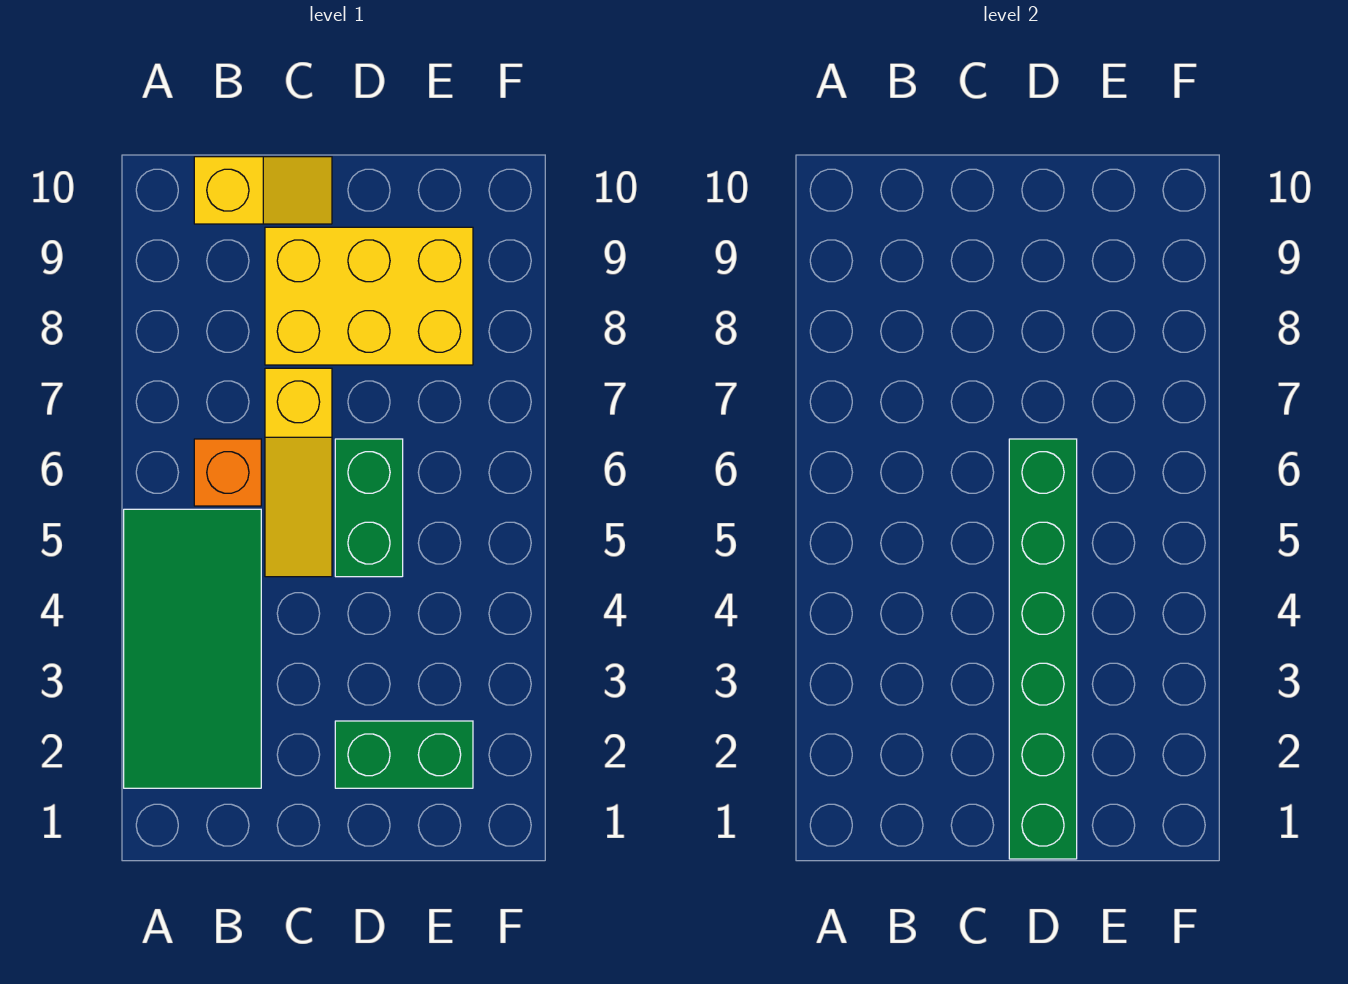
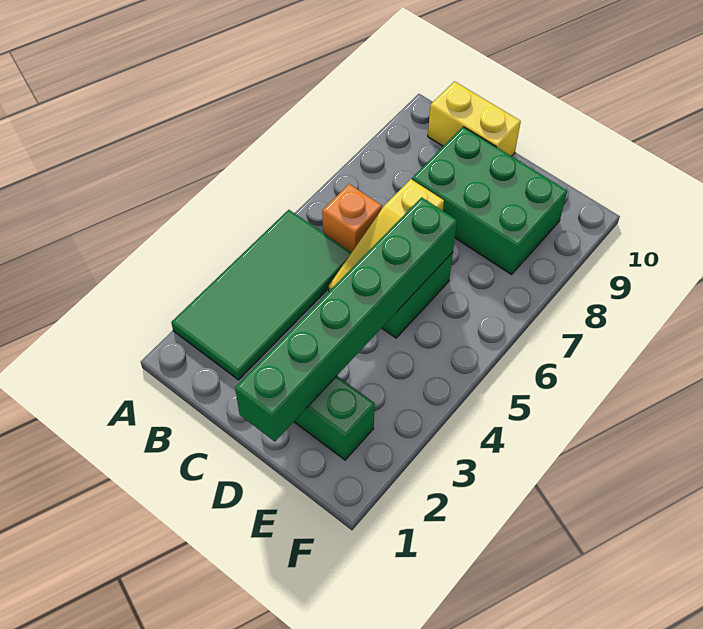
yellow slope B10:C10 level 1 top B -> yellow brick B10:C10 level 1
yellow brick C8:E9 level 1 -> green brick C8:E9 level 1

